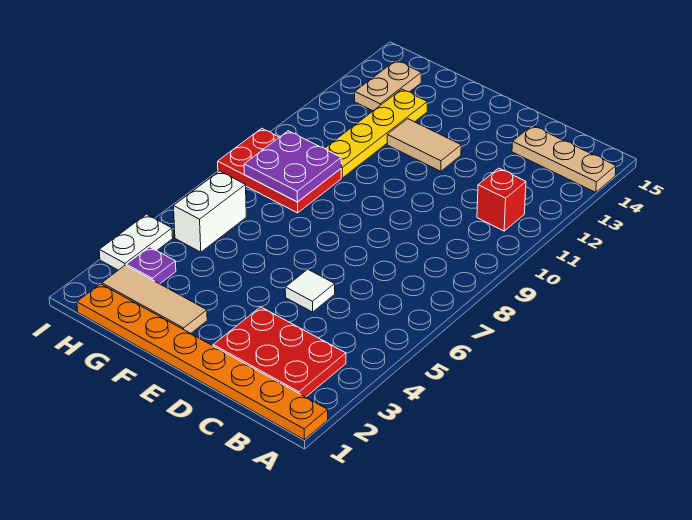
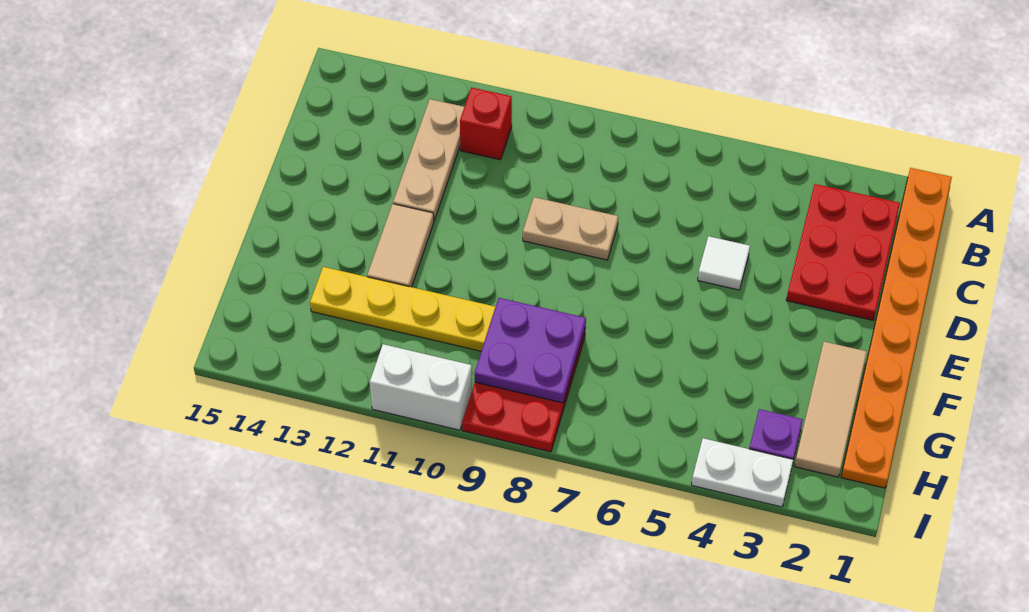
tan plate A14:C14 level 1 -> tan plate B12:D12 level 1
white brick H5:H6 level 1 -> white brick I10:I11 level 1
tan plate H13:H14 level 1 -> tan plate D8:D9 level 1

